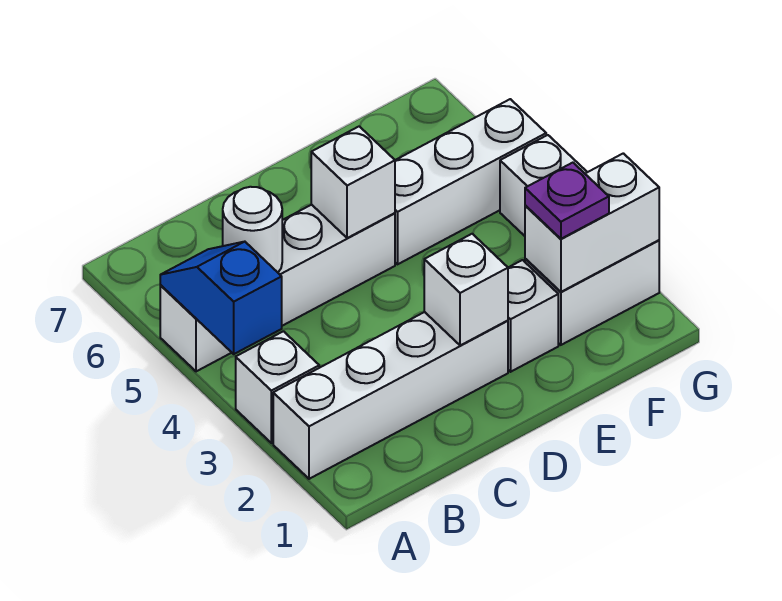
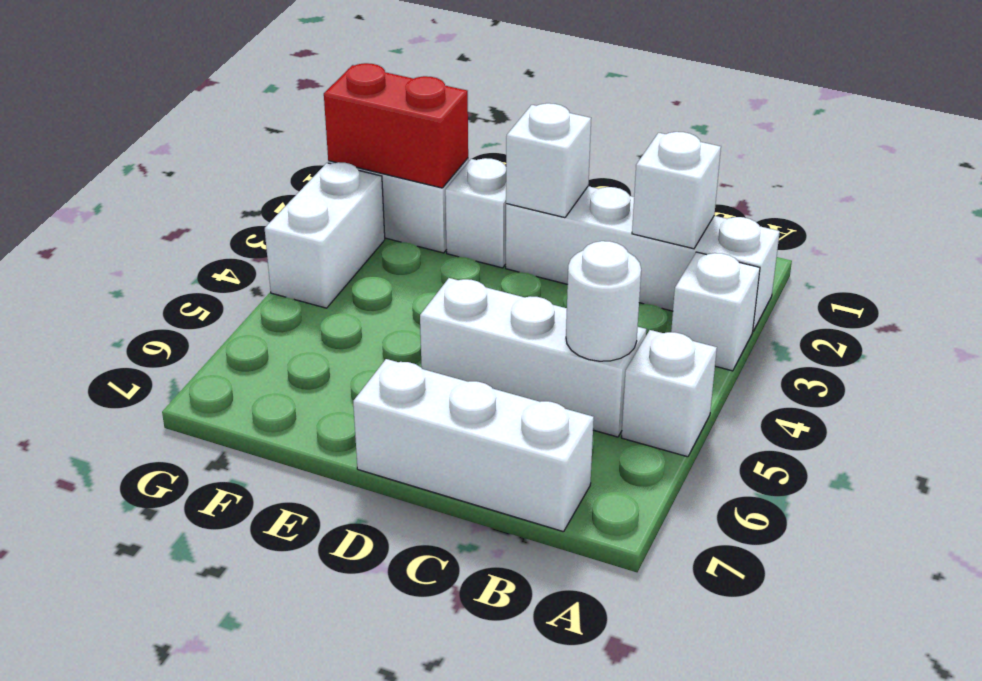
blue slope A4:A5 level 2 top 4 -> none
white brick D5 level 2 -> white brick B2 level 2
white brick E5:G5 level 1 -> white brick B7:D7 level 1
white brick F2:G2 level 2 -> red brick F2:G2 level 2
purple plate F2 level 3 -> none

